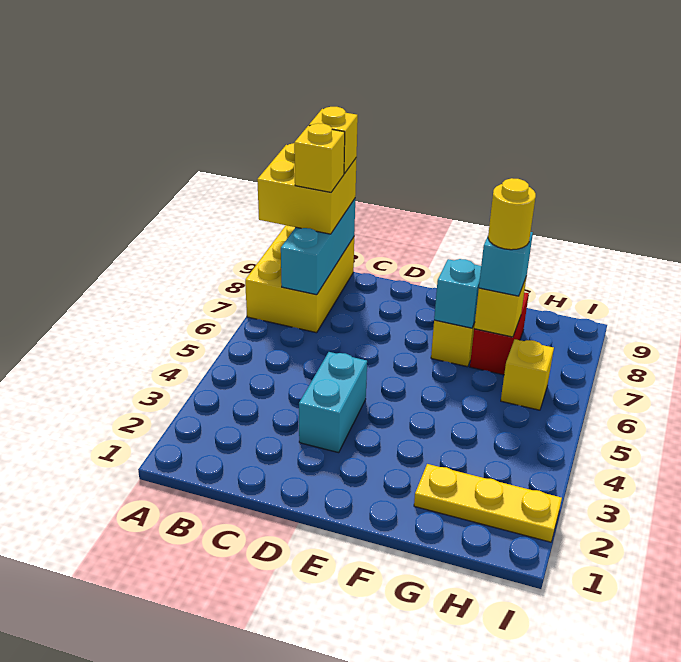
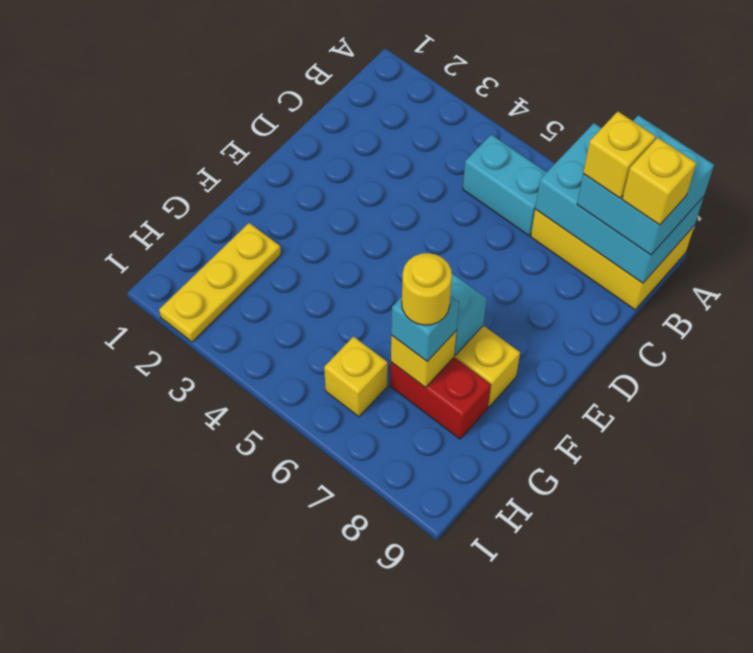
yellow brick A8:B9 level 3 -> cyan brick A8:B9 level 3
cyan brick B7:B9 level 2 -> cyan brick A7:B9 level 2
cyan brick D3:D4 level 1 -> cyan brick B5:B6 level 1

